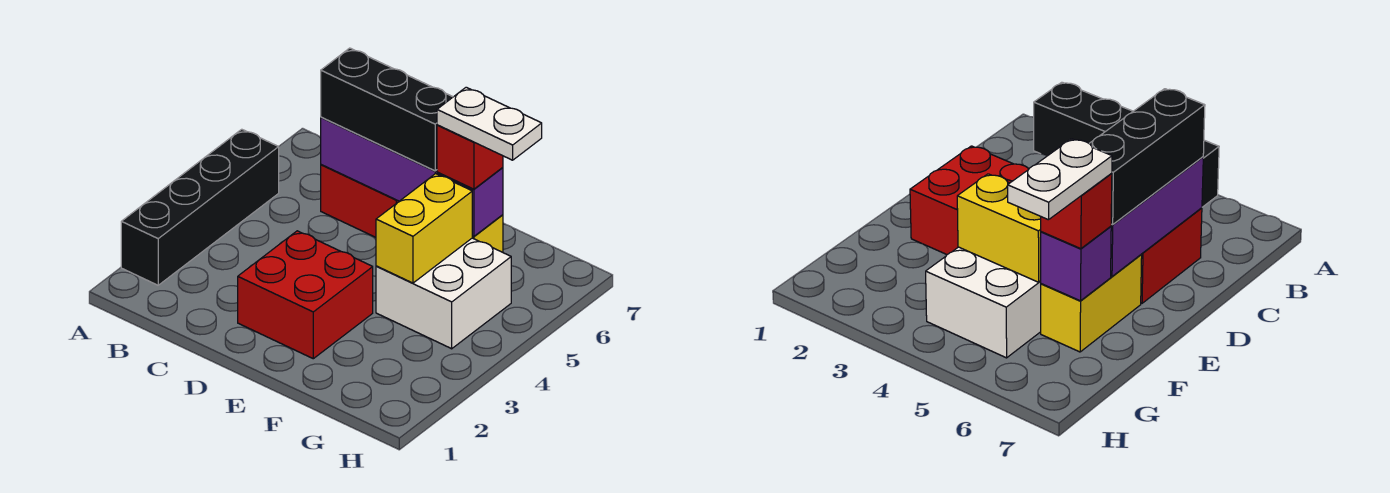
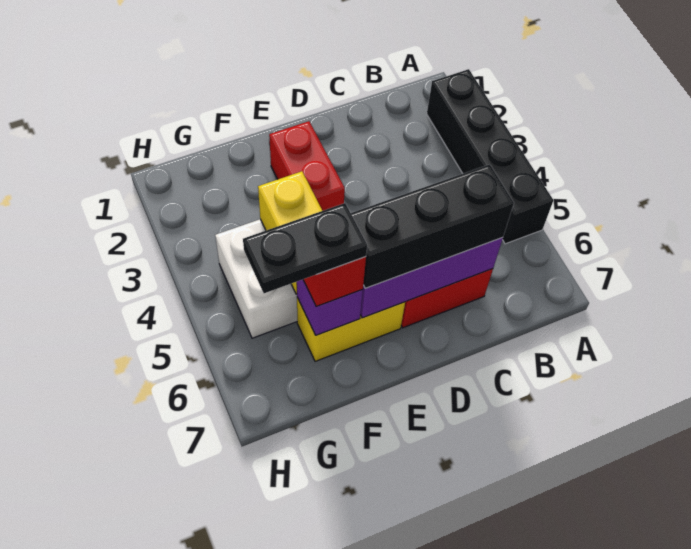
red brick D2:E3 level 1 -> red brick E2:E3 level 1
white plate F6:G6 level 4 -> black plate F6:G6 level 4

